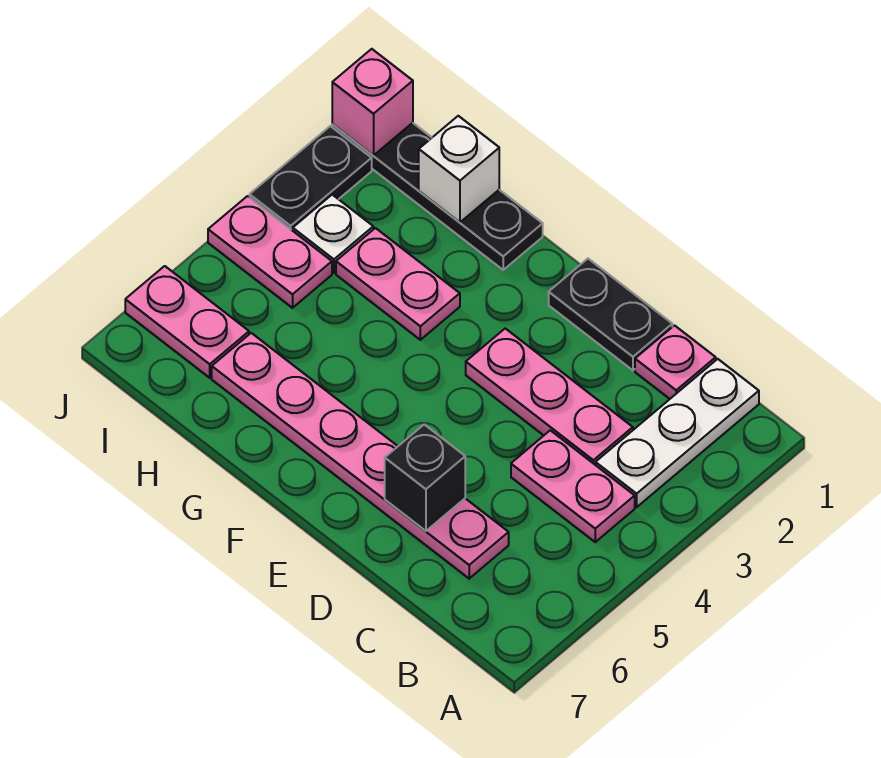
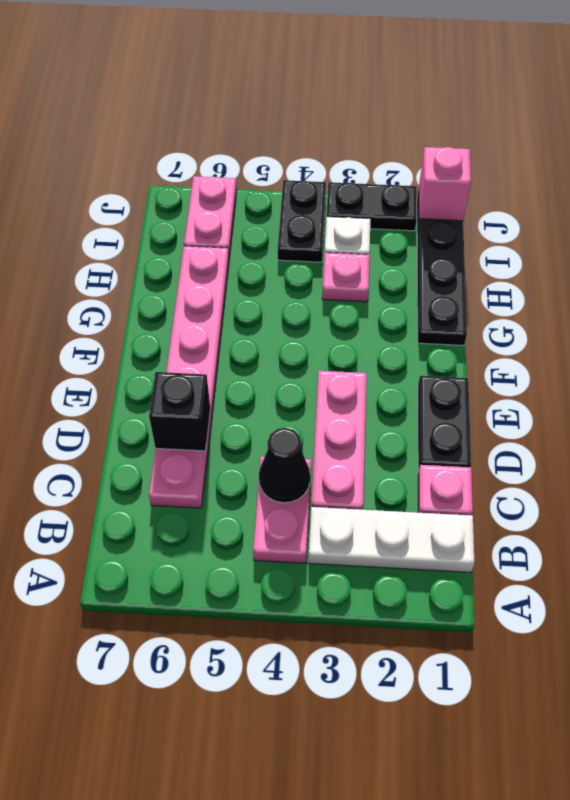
none -> black cone C4 level 2
pink plate G3:H3 level 1 -> pink plate H3 level 1
white brick H1 level 2 -> none
pink plate I4:J4 level 1 -> black plate I4:J4 level 1

